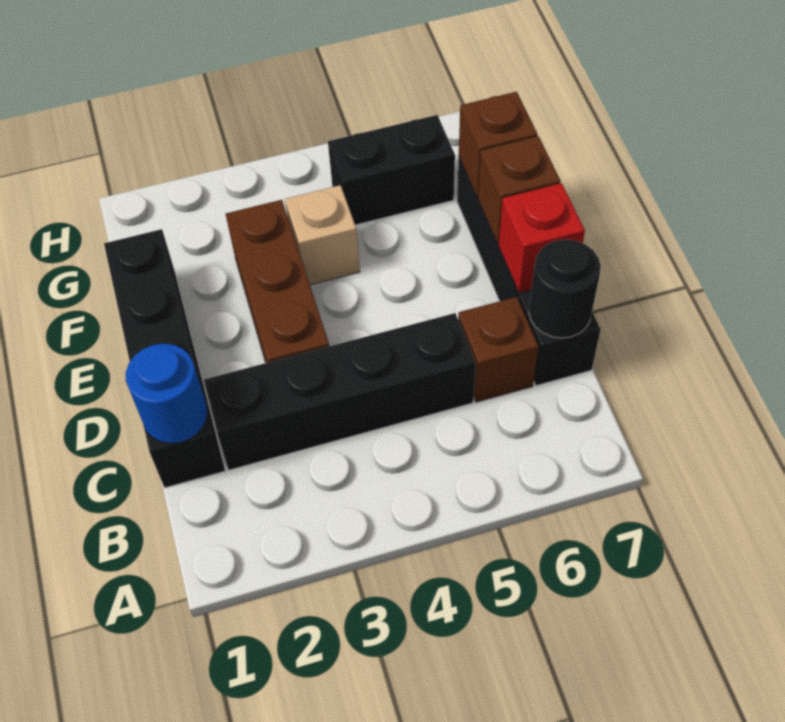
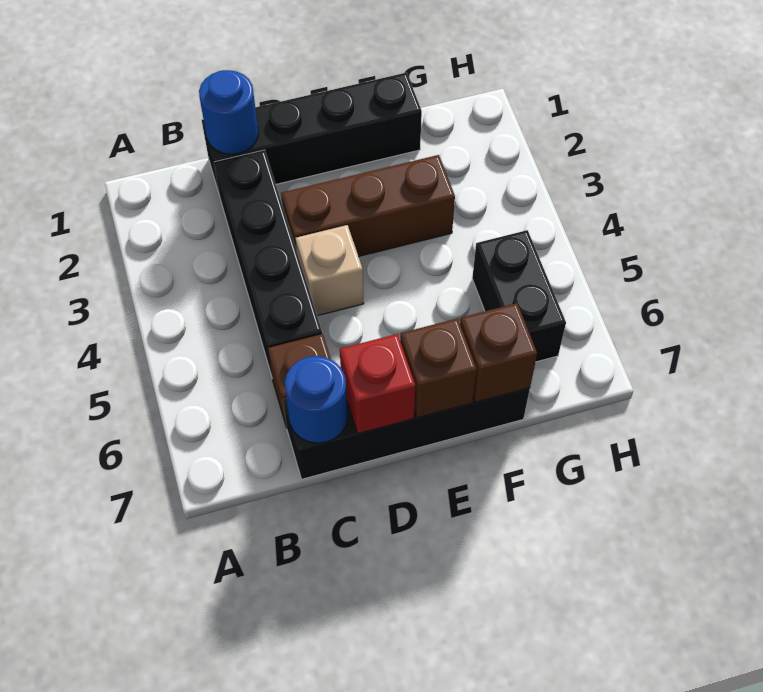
black round brick C7 level 2 -> blue round brick C7 level 2
tan brick F4 level 1 -> tan brick D4 level 1

